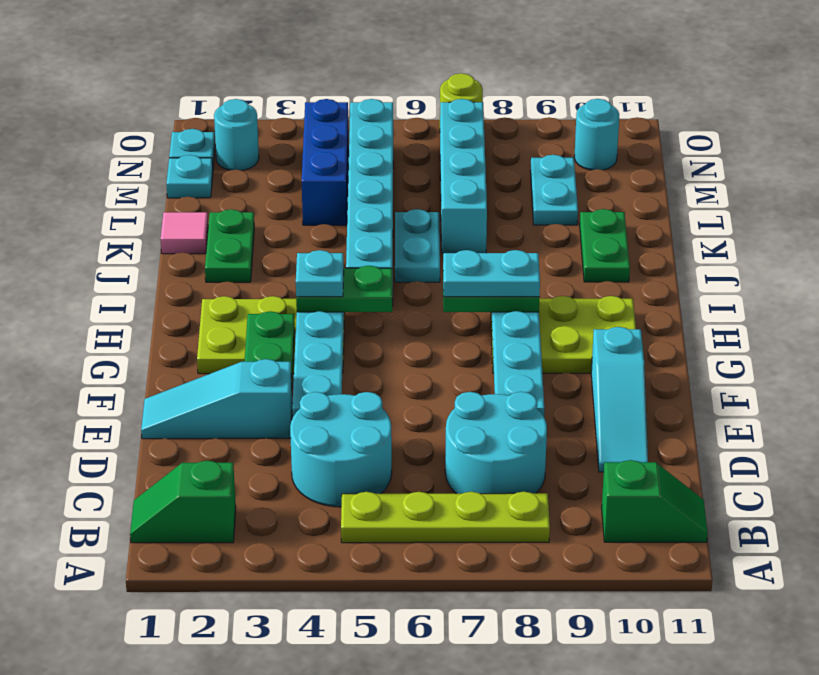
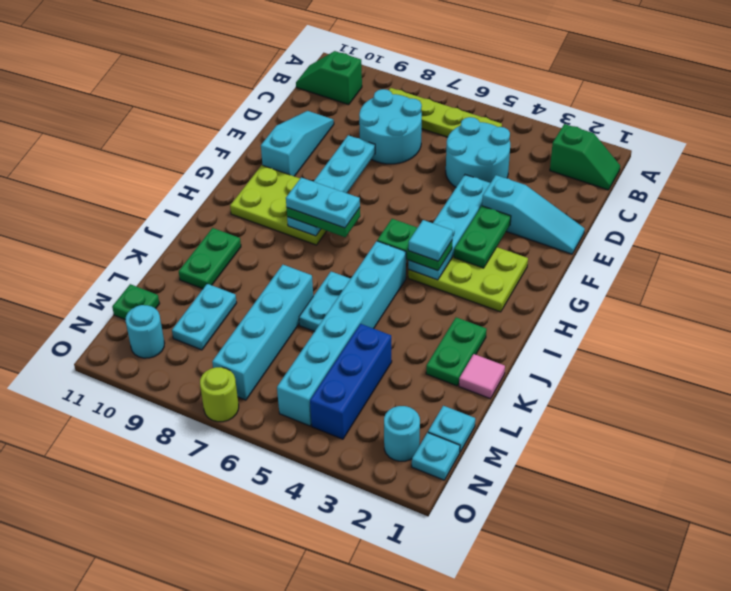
cyan plate H4 level 4 -> cyan tile H4 level 4
none -> green plate M11 level 1

